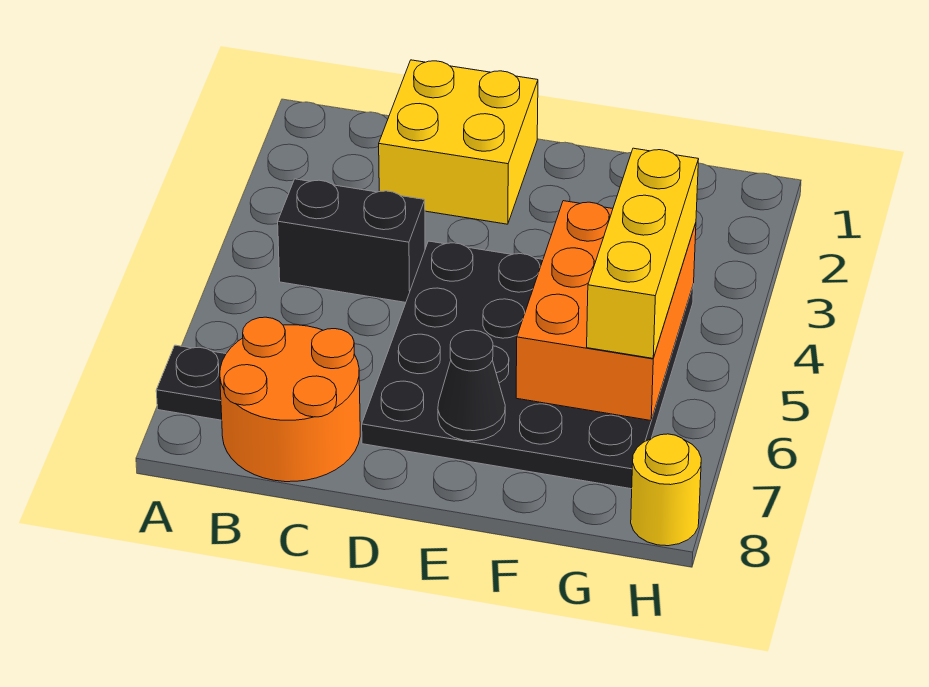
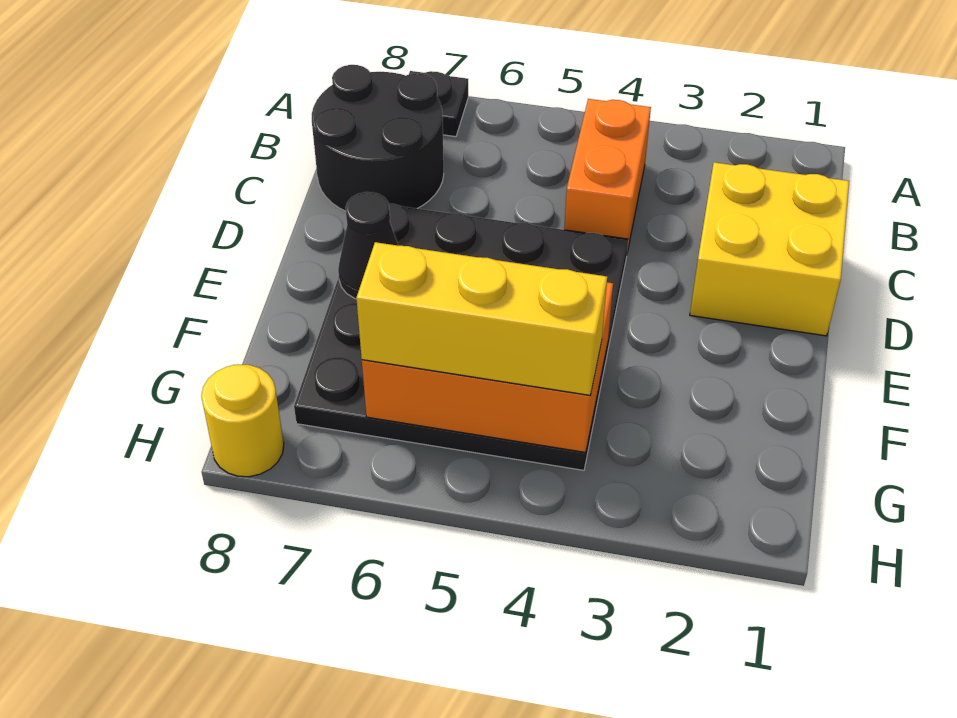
black brick B4:C4 level 1 -> orange brick B4:C4 level 1
orange round brick B7:C8 level 1 -> black round brick B7:C8 level 1

